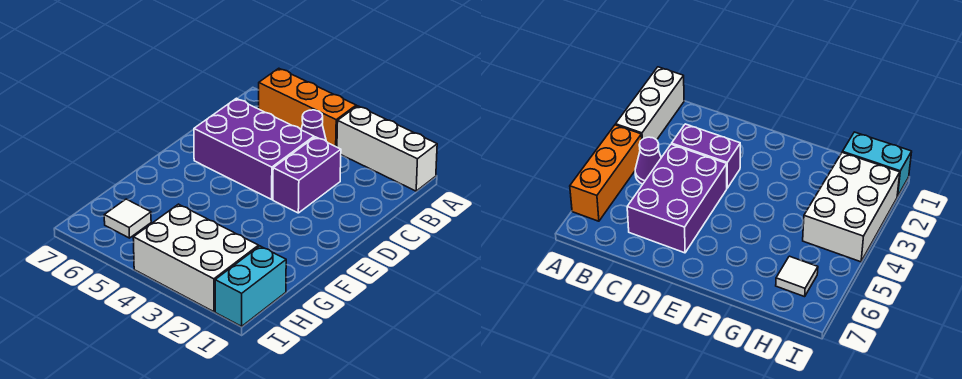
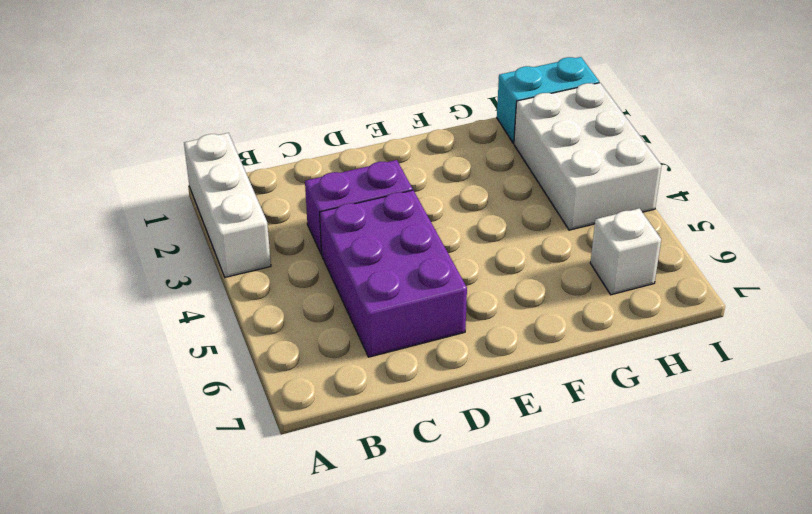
orange brick A4:A6 level 1 -> none
purple cone B4 level 1 -> none
white tile H6 level 1 -> white brick H6 level 1

